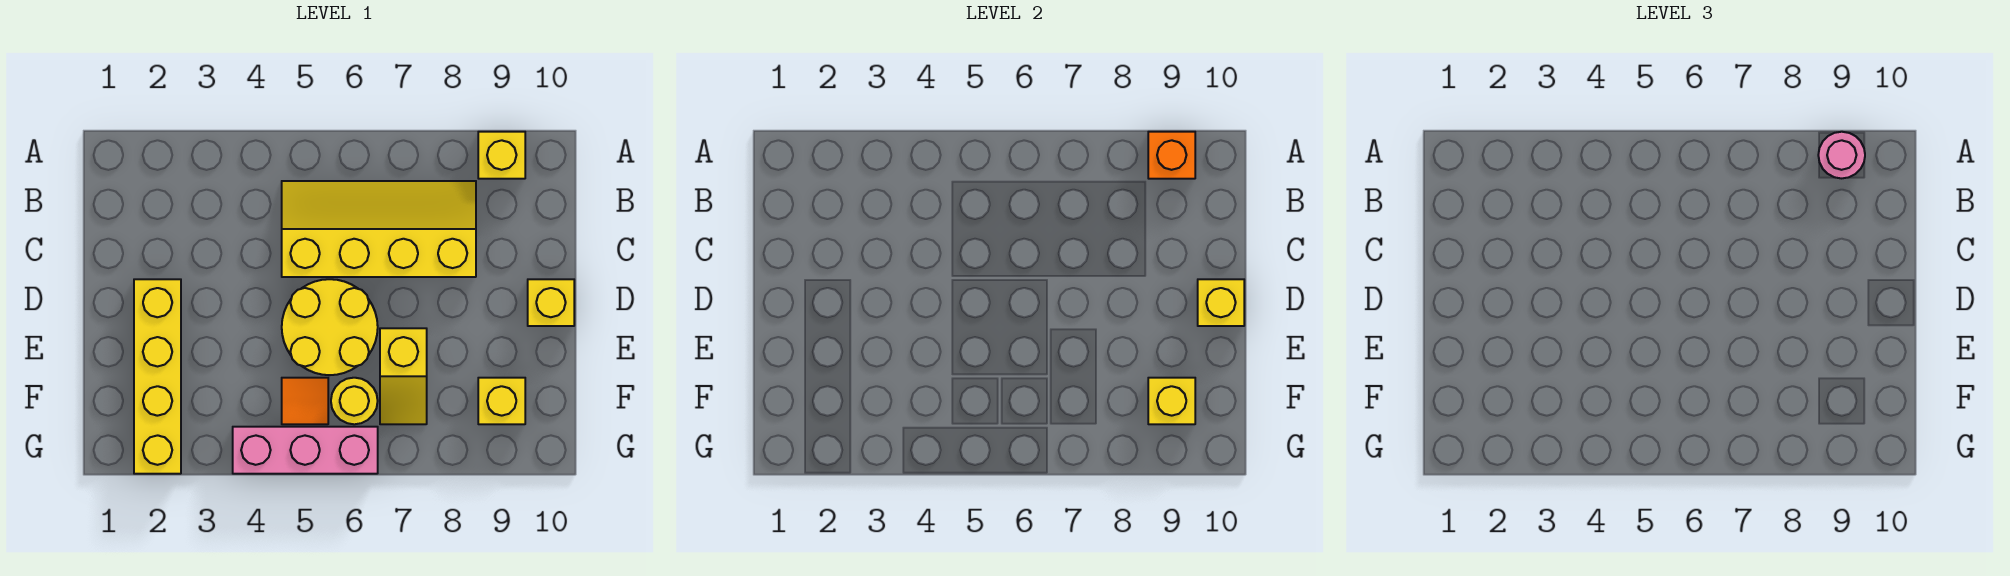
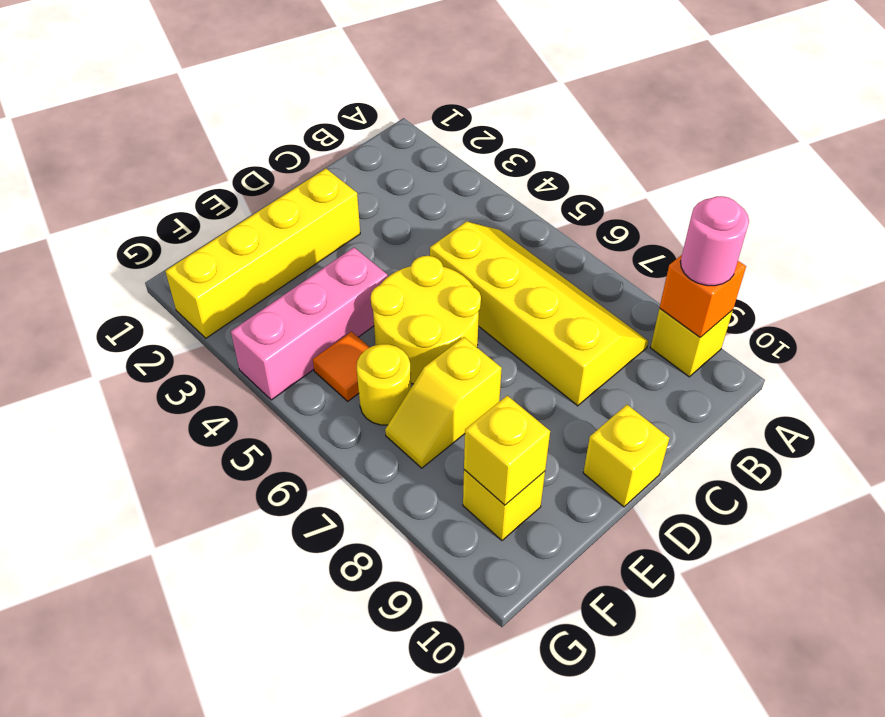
yellow brick D10 level 2 -> none
pink brick G4:G6 level 1 -> pink brick E4:G4 level 1

